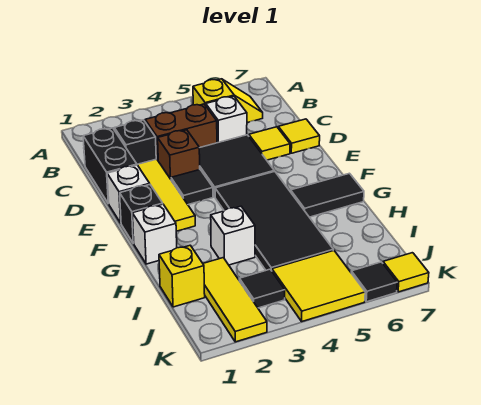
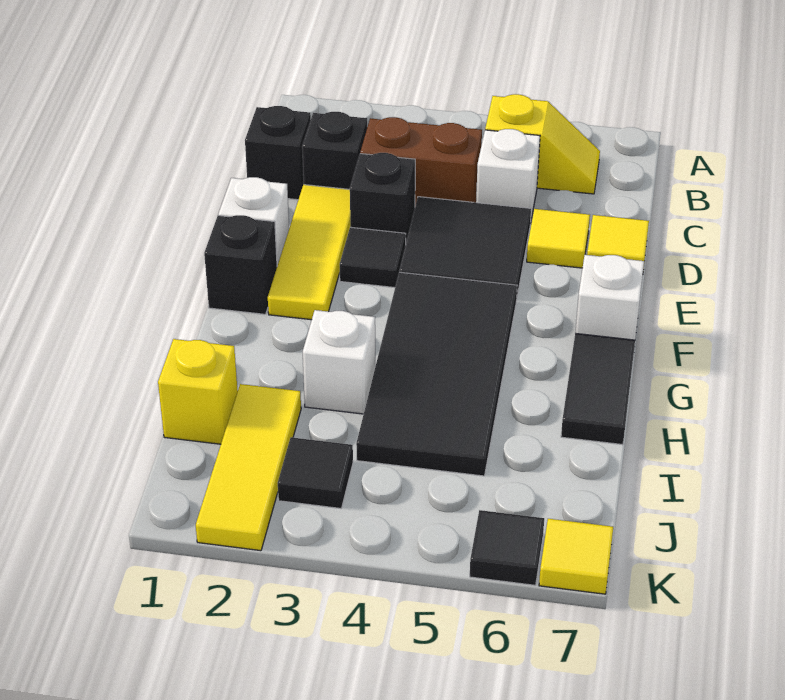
black brick C1:D1 level 1 -> black brick C1 level 1
brown brick D3 level 1 -> black brick D3 level 1
white brick G1 level 1 -> white brick F7 level 1
black tile G6:G7 level 1 -> black tile G7:H7 level 1
yellow tile J4:K5 level 1 -> none

